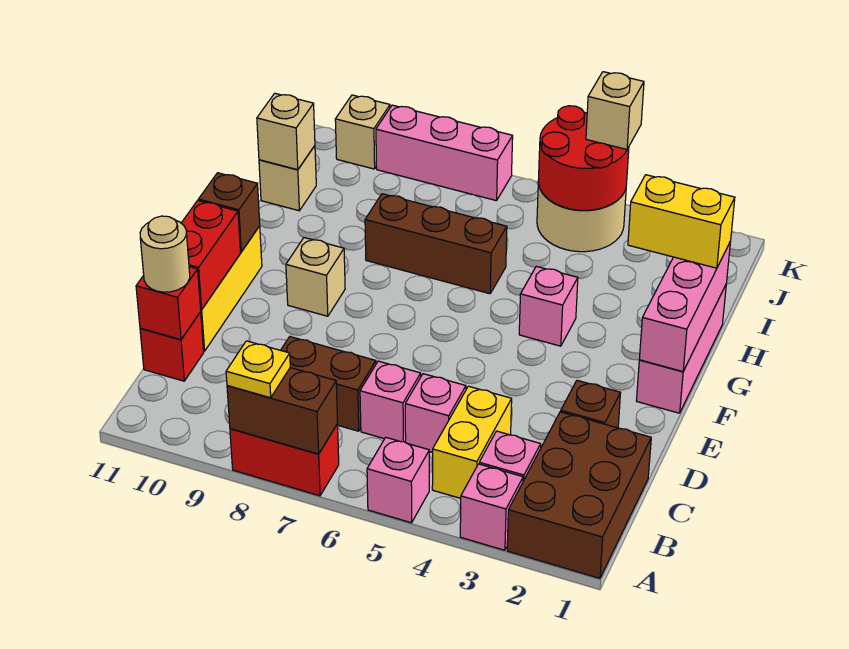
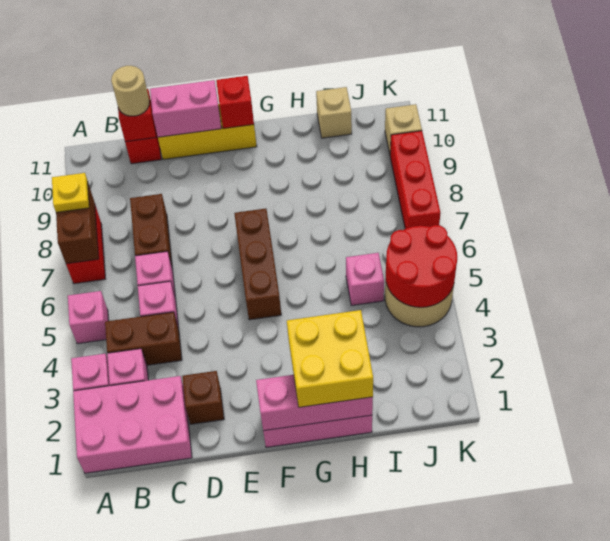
brown brick A1:C2 level 1 -> pink brick A1:C2 level 1
yellow brick B4:C4 level 1 -> brown brick B4:C4 level 1
red brick D11:E11 level 2 -> pink brick D11:E11 level 2
tan brick F9 level 1 -> none
brown brick F11 level 2 -> red brick F11 level 2
pink brick G4 level 1 -> pink brick I5 level 1
yellow brick H1:H2 level 3 -> yellow brick G1:H2 level 3
brown brick H6:H8 level 1 -> brown brick F5:F7 level 1
tan brick I11 level 2 -> none
tan brick K4 level 3 -> none
pink brick K7:K9 level 1 -> red brick K7:K9 level 1

